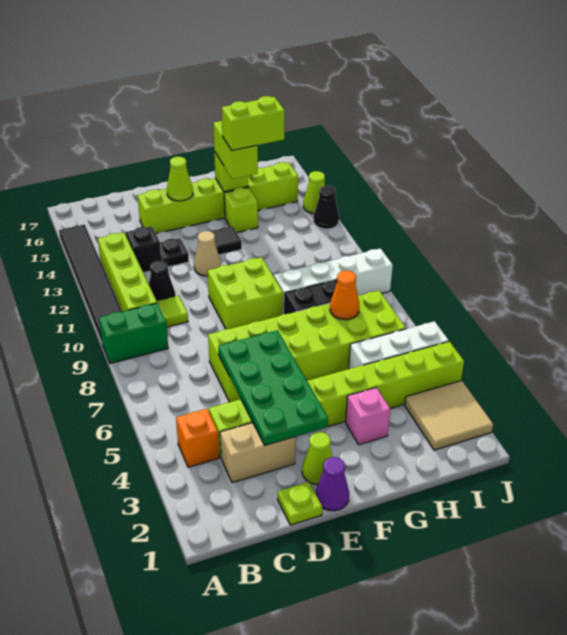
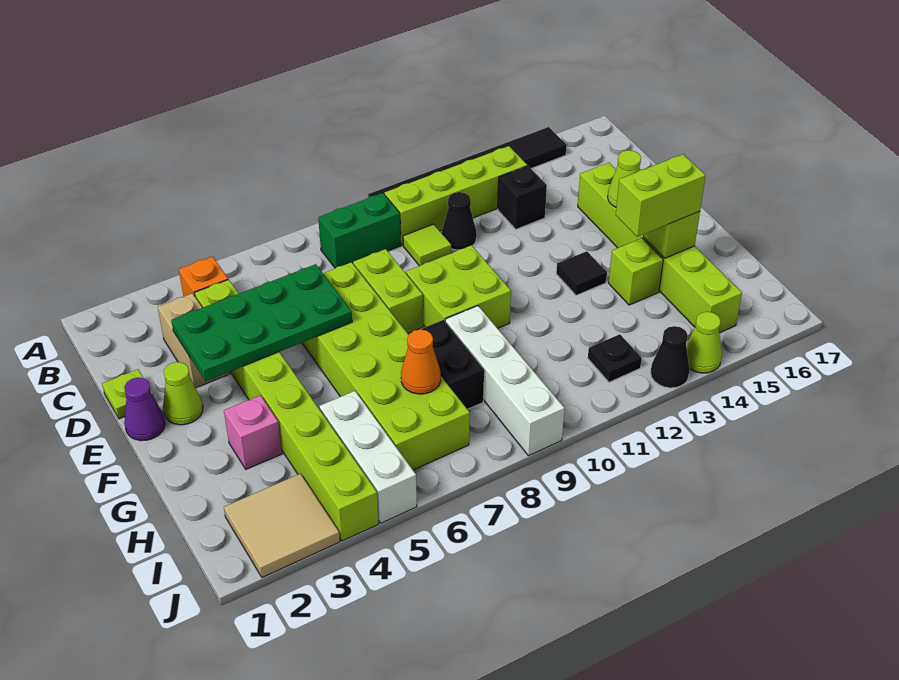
green brick A9:B9 level 1 -> green brick B8:B9 level 1
black plate D13 level 1 -> black plate I12 level 1
tan cone E12 level 1 -> none
lime brick G14:H14 level 4 -> lime brick D8:E8 level 1

